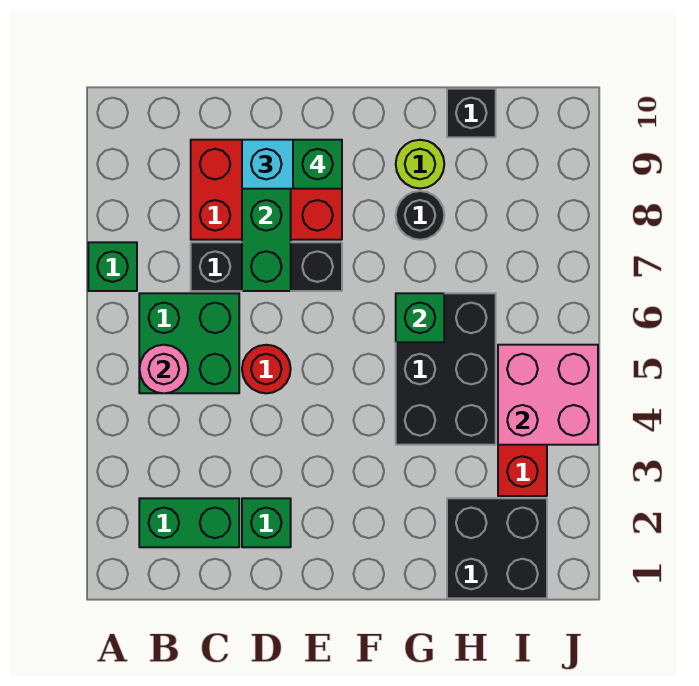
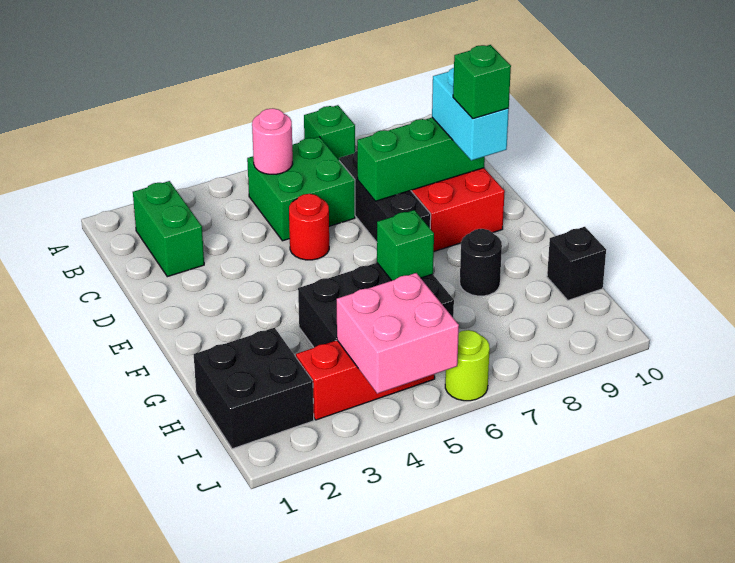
green brick D2 level 1 -> none
lime round brick G9 level 1 -> lime round brick J6 level 1

